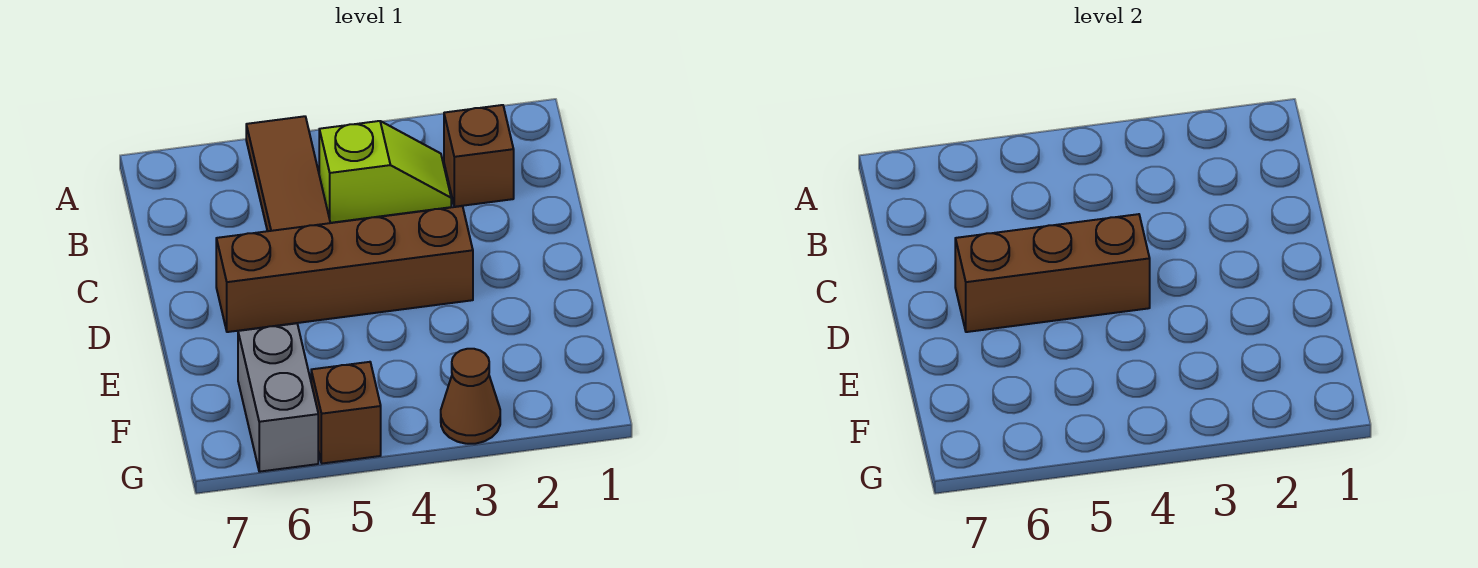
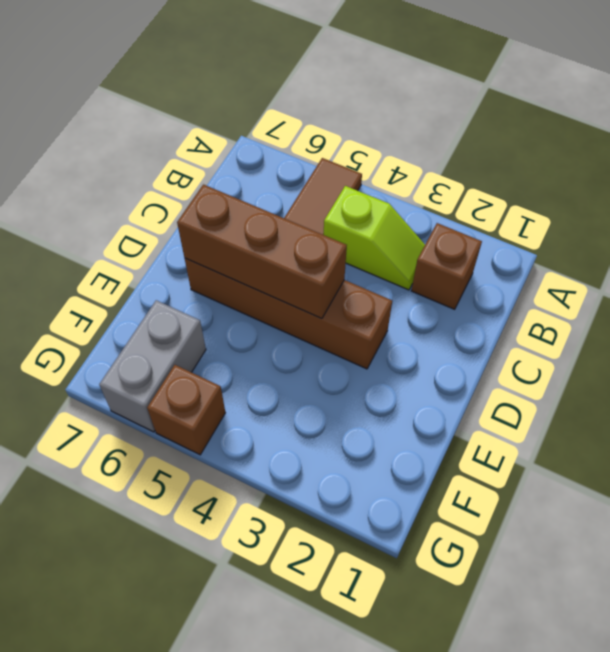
brown cone G3 level 1 -> none

